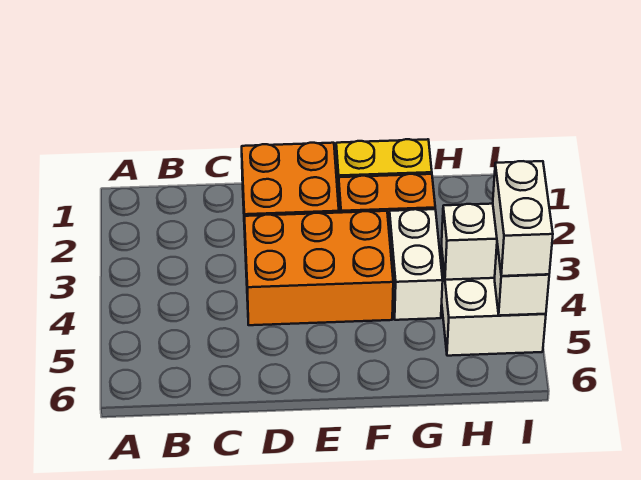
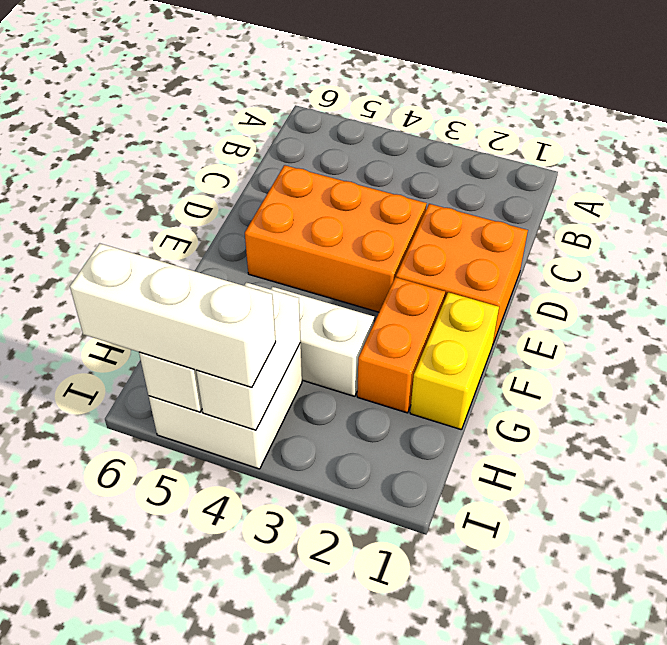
orange brick D3:F4 level 1 -> orange brick D3:E5 level 1
white brick I4:I5 level 3 -> white brick I4:I6 level 3

